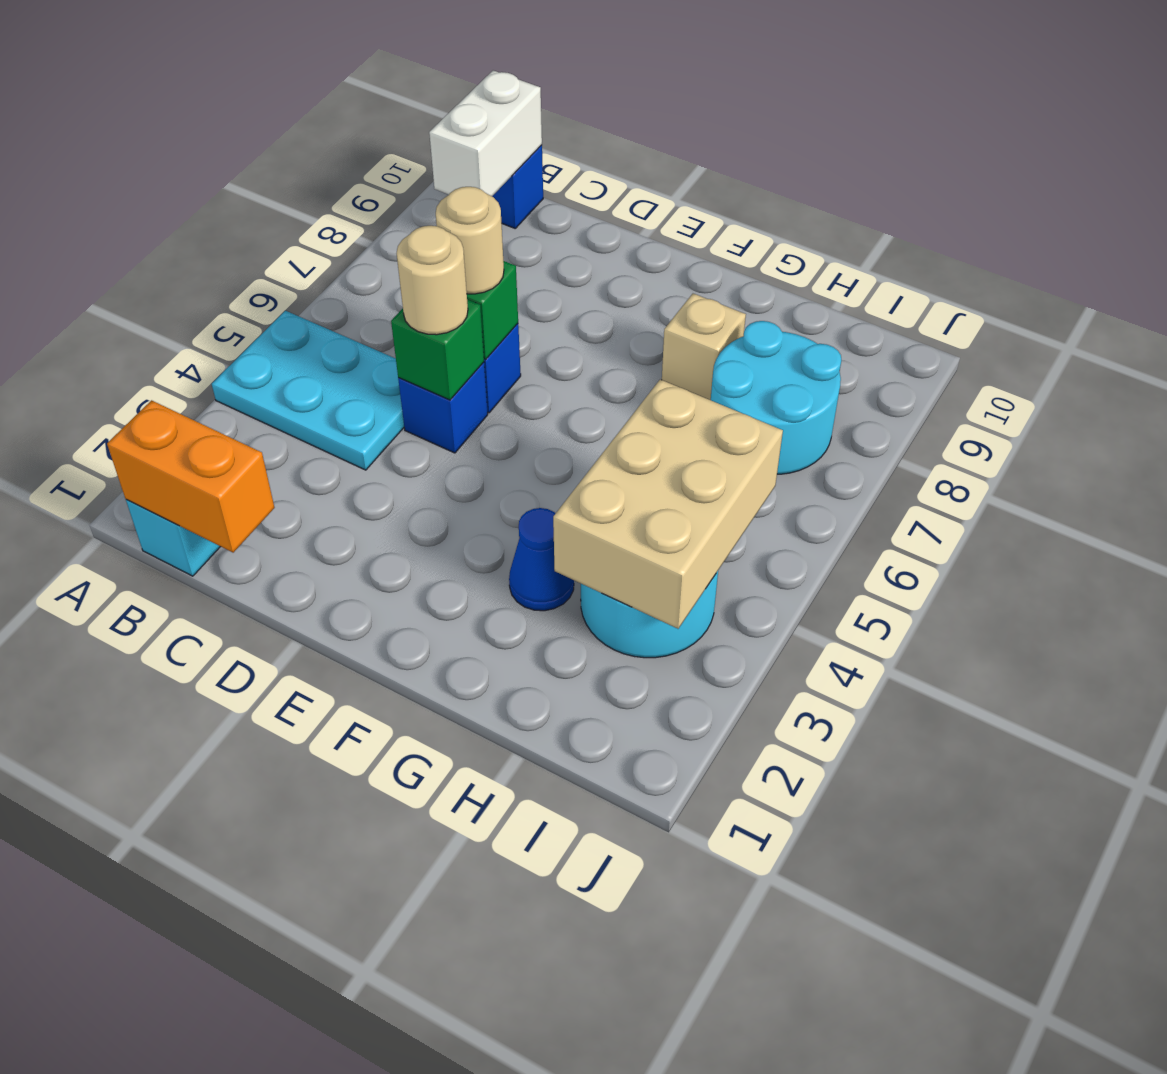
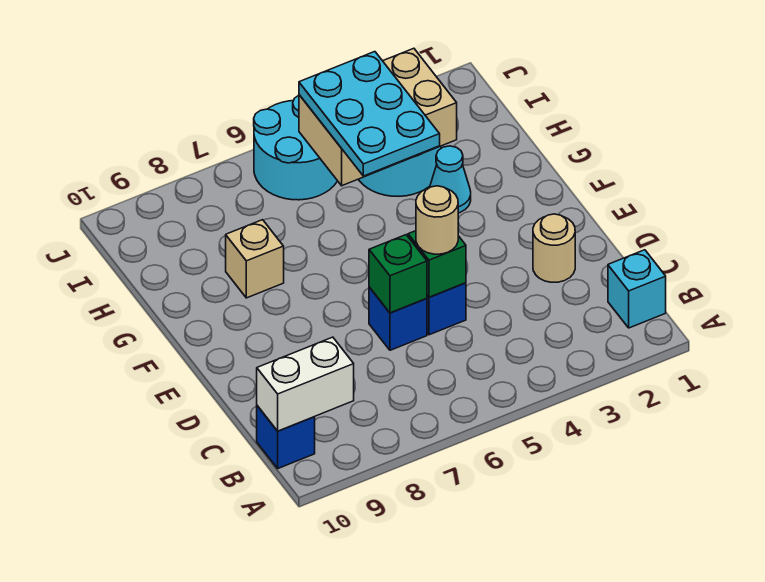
cyan plate A4:C5 level 1 -> cyan plate G4:I5 level 3
orange brick B1:C1 level 2 -> none
tan round brick D6 level 3 -> tan round brick D2 level 1
blue cone G3 level 1 -> cyan cone G3 level 1
cyan round brick H7:I8 level 1 -> cyan round brick I5:J6 level 1

